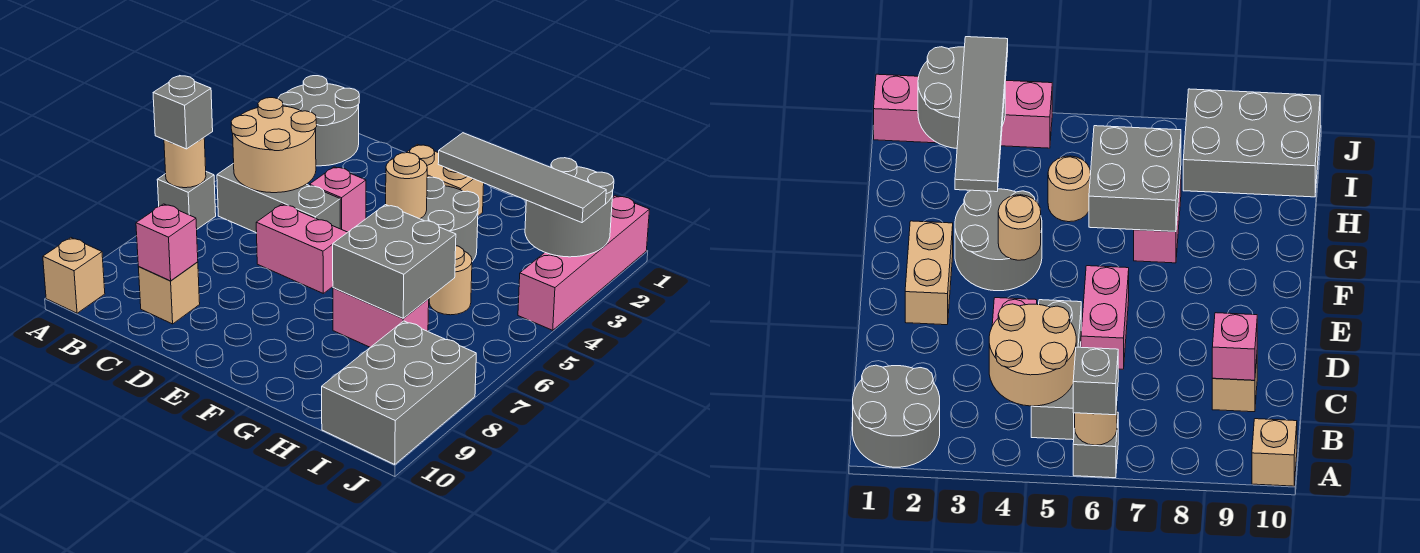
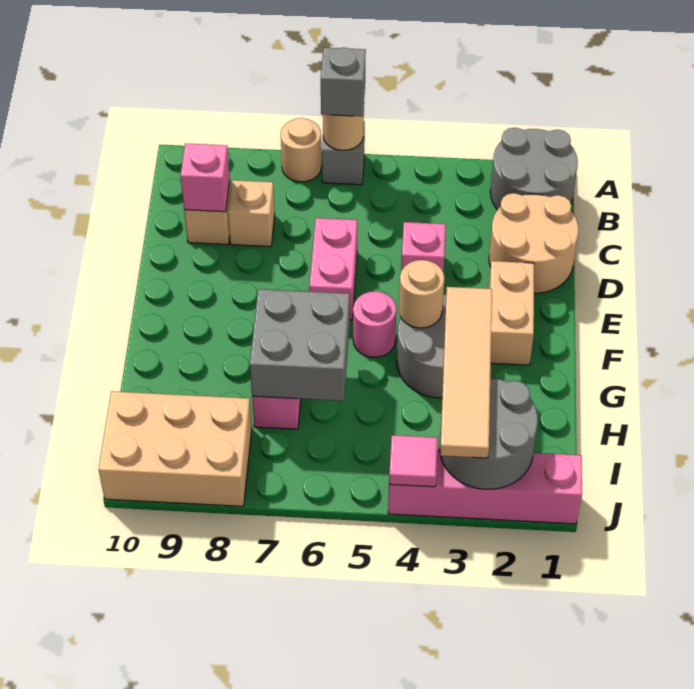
tan brick A10 level 1 -> tan brick C8 level 1
tan round brick B4:C5 level 2 -> tan round brick C1:D2 level 1
grey brick B5:D5 level 1 -> none
none -> pink round brick F5 level 1
grey tile G3:J3 level 3 -> tan tile G3:J3 level 3
tan round brick H5 level 1 -> tan round brick A7 level 1
grey brick I8:J10 level 1 -> tan brick I8:J10 level 1
none -> pink tile J4 level 2

